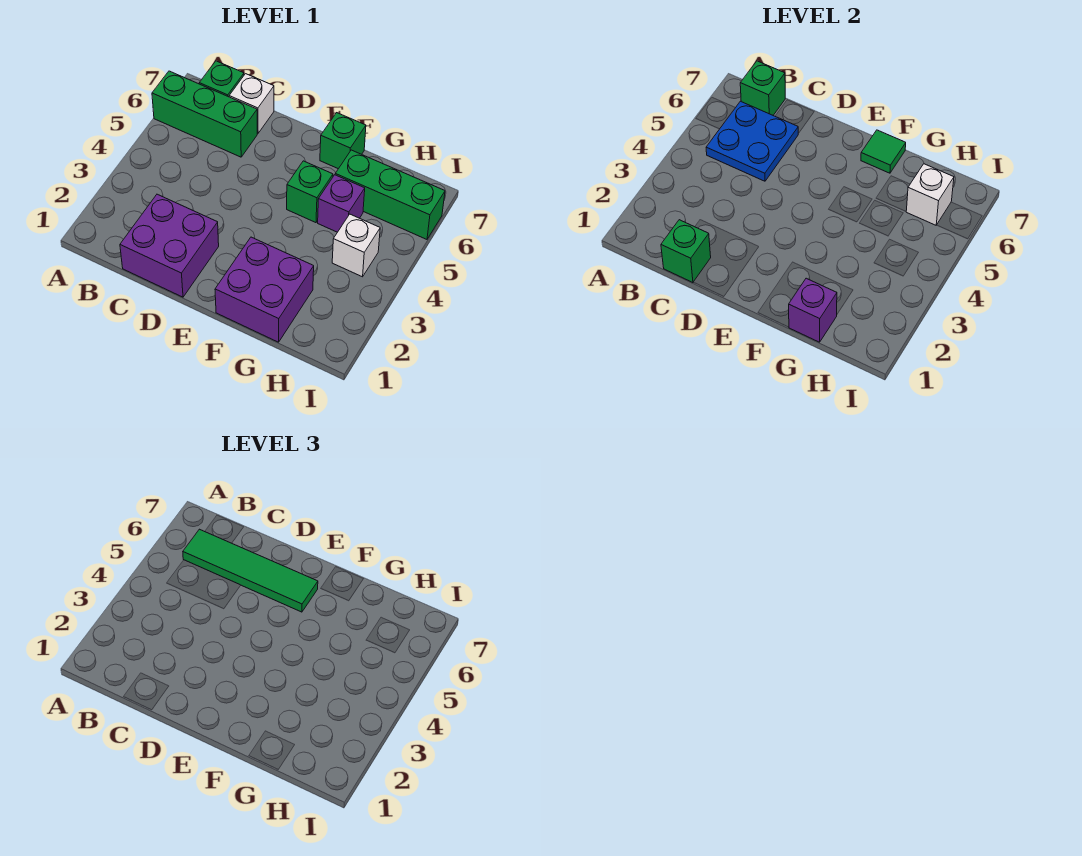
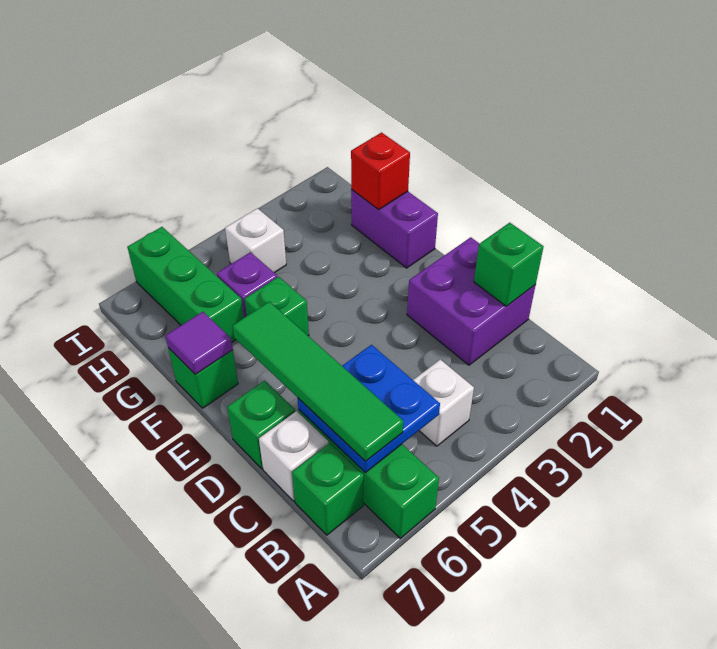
green brick B7 level 2 -> green brick D7 level 1
purple brick F1:G2 level 1 -> purple brick F1:G1 level 1
green tile F7 level 2 -> purple tile F7 level 2
purple brick G1 level 2 -> red brick G1 level 2
white brick H6 level 2 -> white brick B4 level 1

